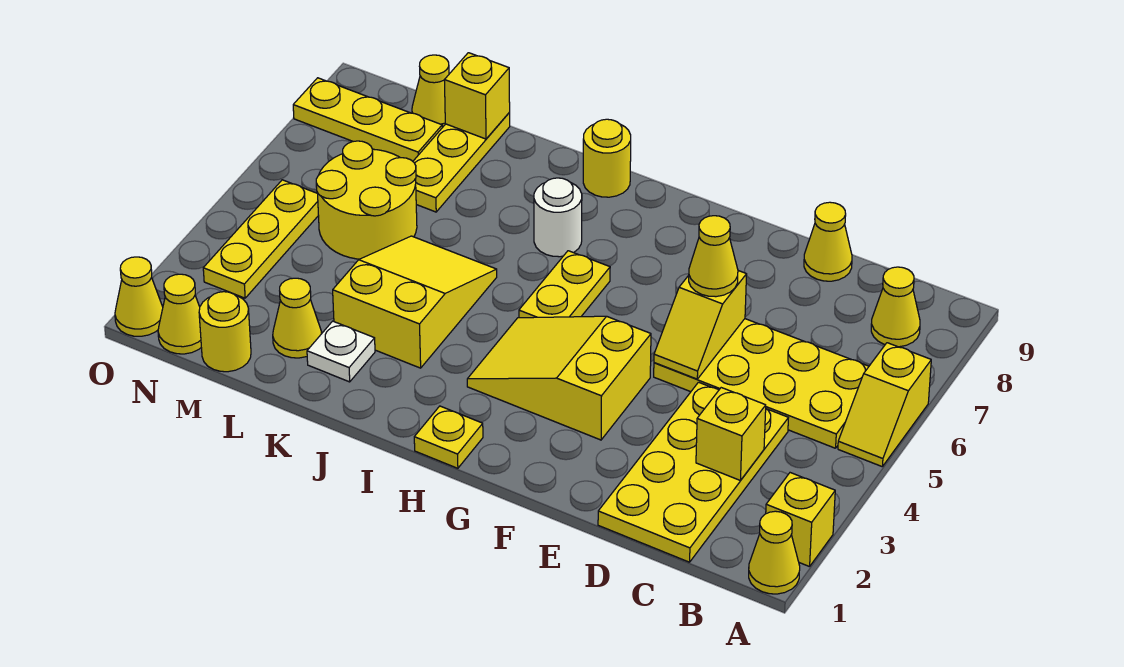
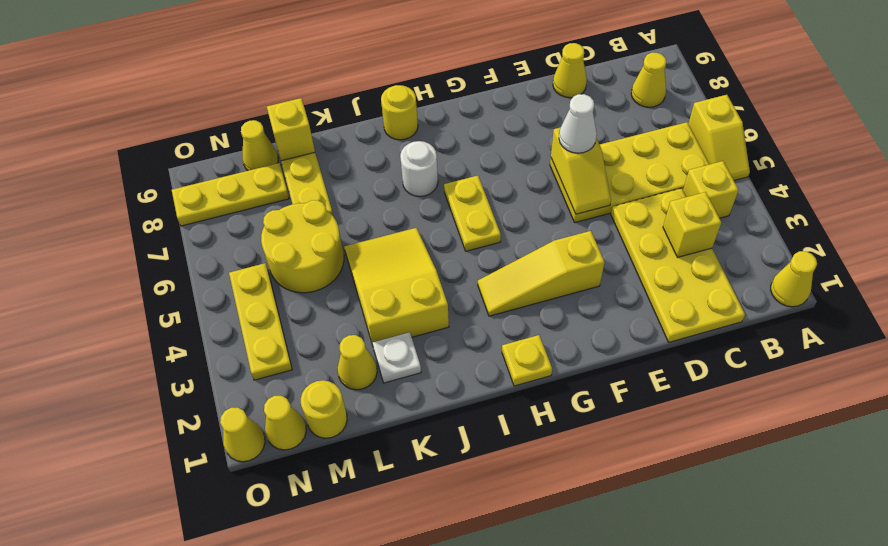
yellow brick A2 level 1 -> yellow brick B4 level 1
yellow cone E6 level 3 -> white cone E6 level 3
yellow slope F3:H4 level 1 top F -> yellow slope F3:H3 level 1 top F

